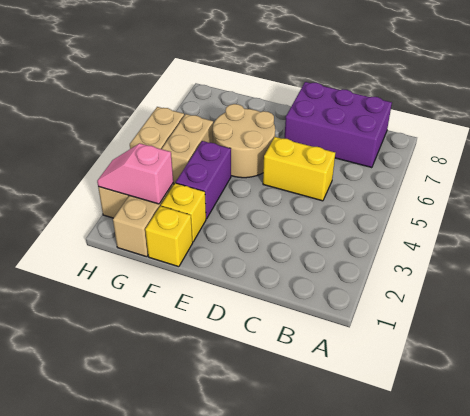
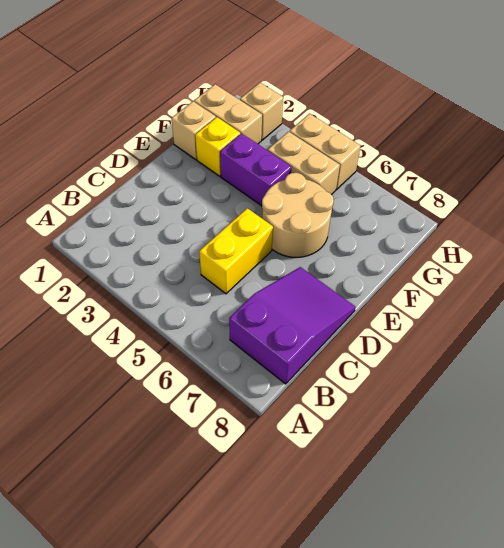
purple brick B7:D8 level 1 -> purple slope B7:D8 level 1 top B
yellow brick F1 level 1 -> tan brick F1 level 1
pink slope G2:H2 level 2 top G -> none

